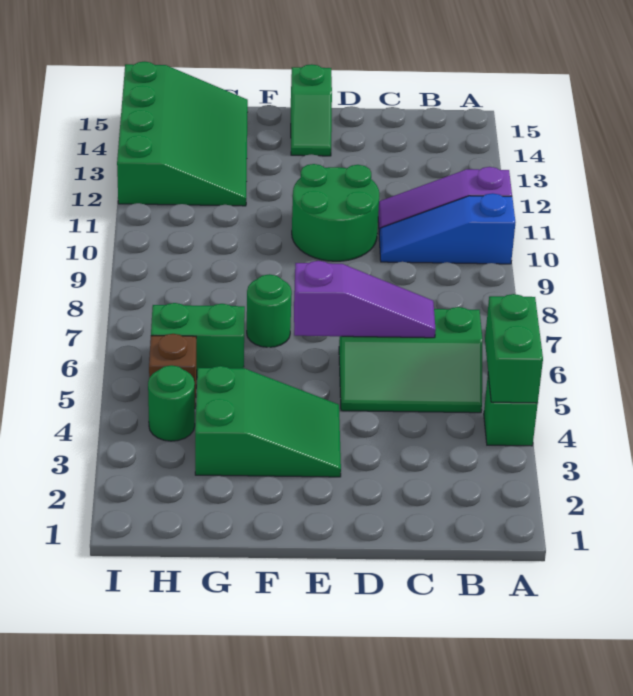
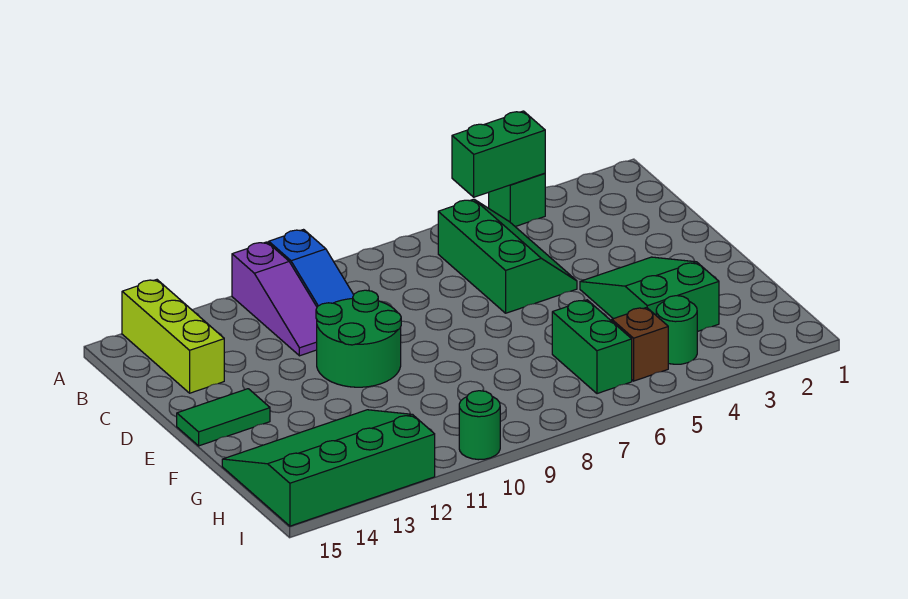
none -> lime brick A14:C14 level 1
purple slope C6:E6 level 2 top E -> none
green slope E14:E15 level 1 top 15 -> green tile E14:E15 level 1
green round brick F7 level 1 -> green round brick I10 level 1

